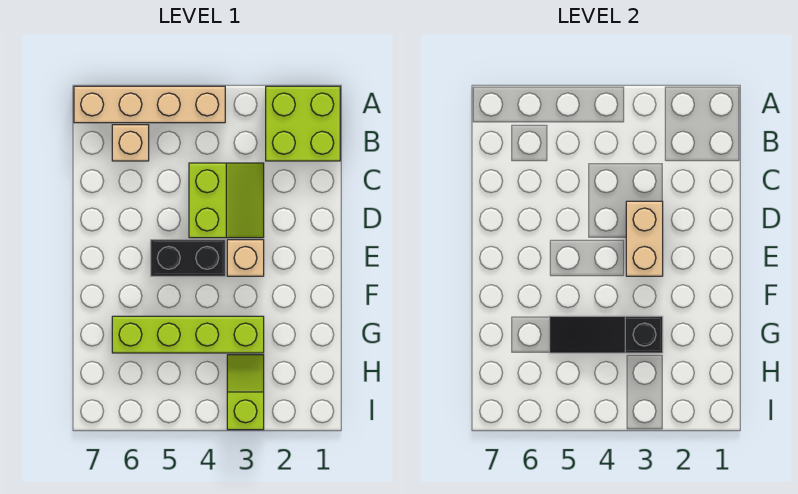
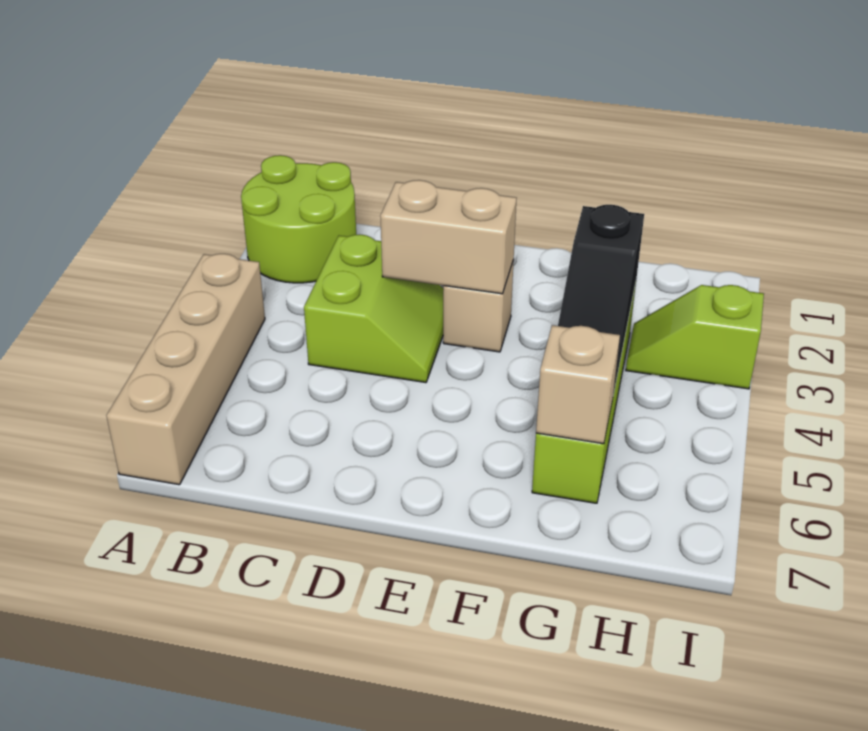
lime brick A1:B2 level 1 -> lime round brick A1:B2 level 1
tan brick B6 level 1 -> tan brick G6 level 2
lime slope C3:D4 level 1 top 4 -> lime slope C3:D4 level 1 top C
black brick E4:E5 level 1 -> none

